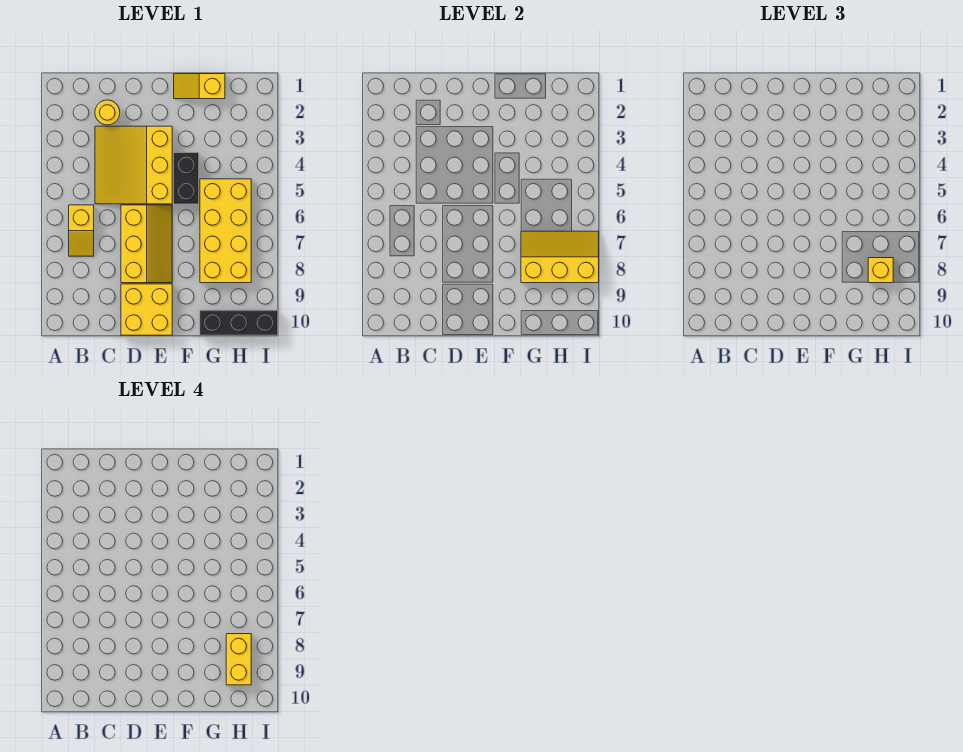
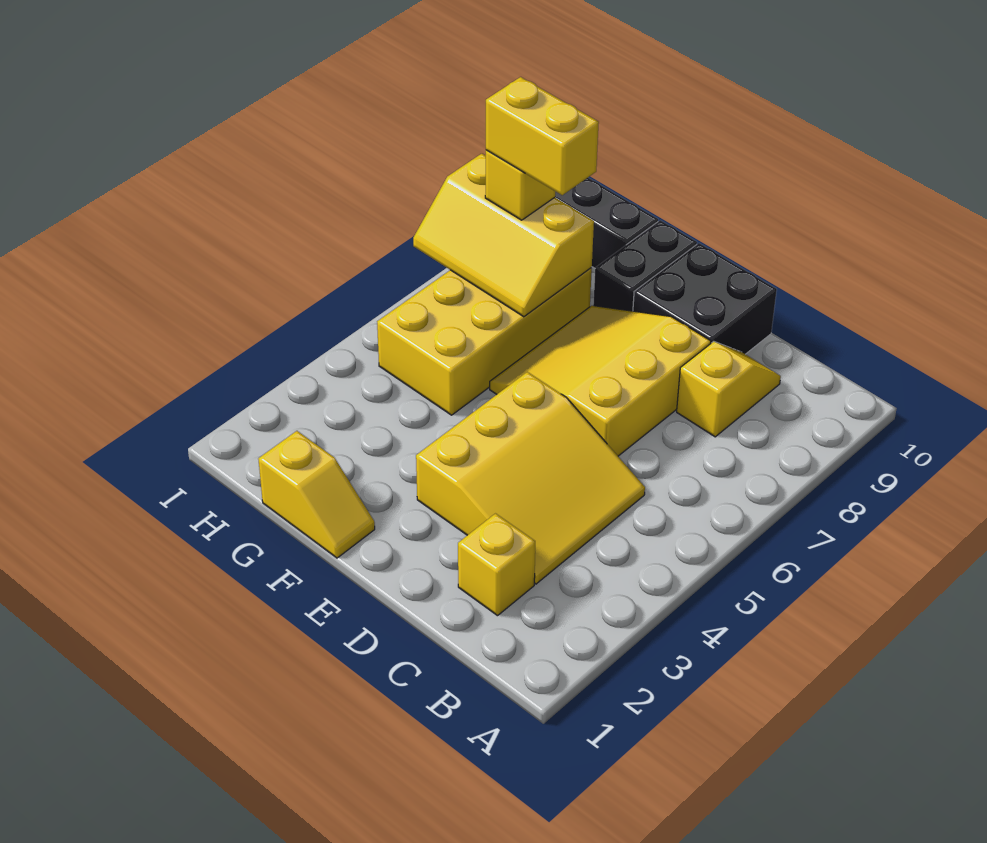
yellow slope B6:B7 level 1 top 6 -> yellow slope C8:C9 level 1 top 8
yellow round brick C2 level 1 -> yellow brick C2 level 1
yellow slope D6:E8 level 1 top D -> yellow slope D6:F8 level 1 top D
yellow brick D9:E10 level 1 -> black brick D9:E10 level 1
black brick F4:F5 level 1 -> black brick F9:F10 level 1
yellow brick H8:H9 level 4 -> yellow brick G8:H8 level 4

